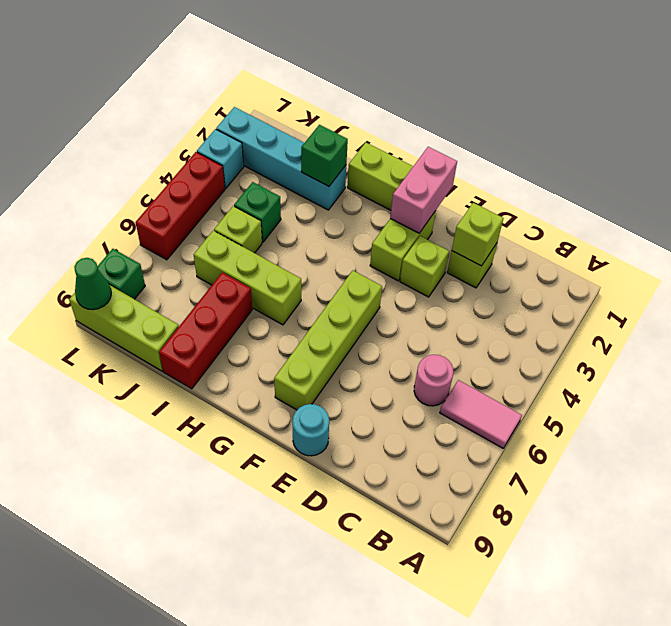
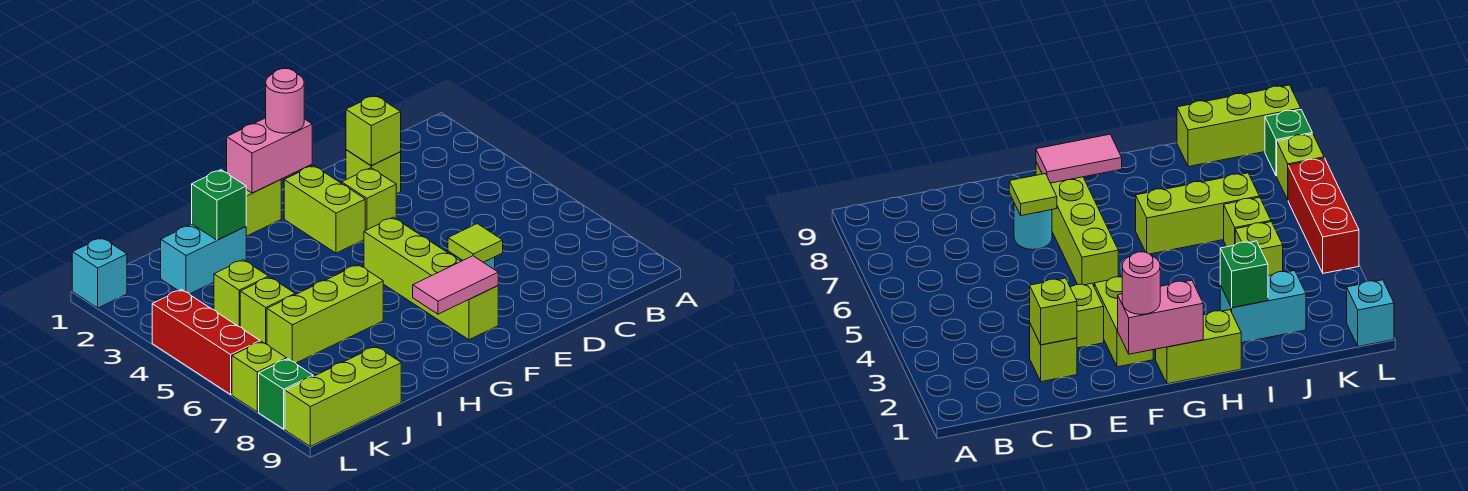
pink tile A6:B6 level 1 -> pink tile F8:G8 level 2
pink round brick C6 level 1 -> pink round brick F1 level 3
none -> lime tile E7 level 2
cyan round brick E9 level 1 -> cyan round brick E7 level 1
pink brick F1:F2 level 2 -> pink brick F1:G1 level 2
cyan brick I2:L2 level 1 -> cyan brick I2:J2 level 1
red brick I7:I9 level 1 -> none
green brick J4 level 1 -> lime brick J4 level 1
cyan brick L3 level 1 -> cyan brick L1 level 1
none -> lime brick L7 level 1
green cone L9 level 2 -> none

